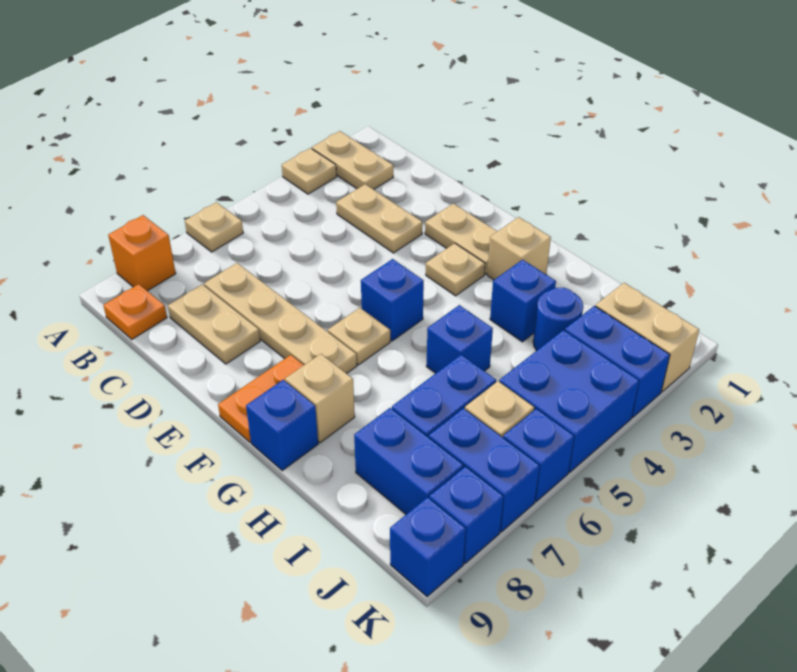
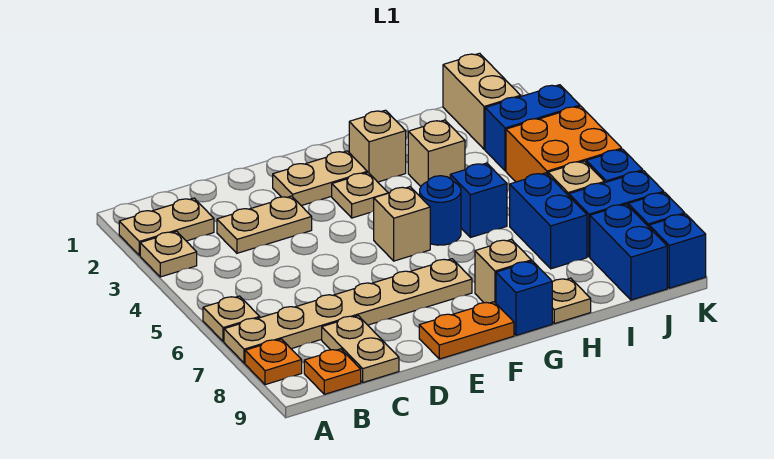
orange brick A8 level 1 -> orange plate A8 level 1
tan plate C7:F7 level 1 -> tan plate A7:F7 level 1
tan plate C8:D8 level 1 -> tan plate C8:C9 level 1
blue brick F5 level 1 -> tan brick F5 level 1
tan plate F6 level 1 -> tan plate H9 level 1
orange plate F8:F9 level 1 -> orange plate E9:F9 level 1
blue brick H3 level 1 -> tan brick H3 level 1
blue round brick I3 level 1 -> blue round brick G5 level 1
blue brick I8:J8 level 1 -> blue brick J8:J9 level 1
tan brick J2:K2 level 1 -> tan brick J1:J2 level 1
blue brick J4:K5 level 1 -> orange brick J4:K5 level 1

